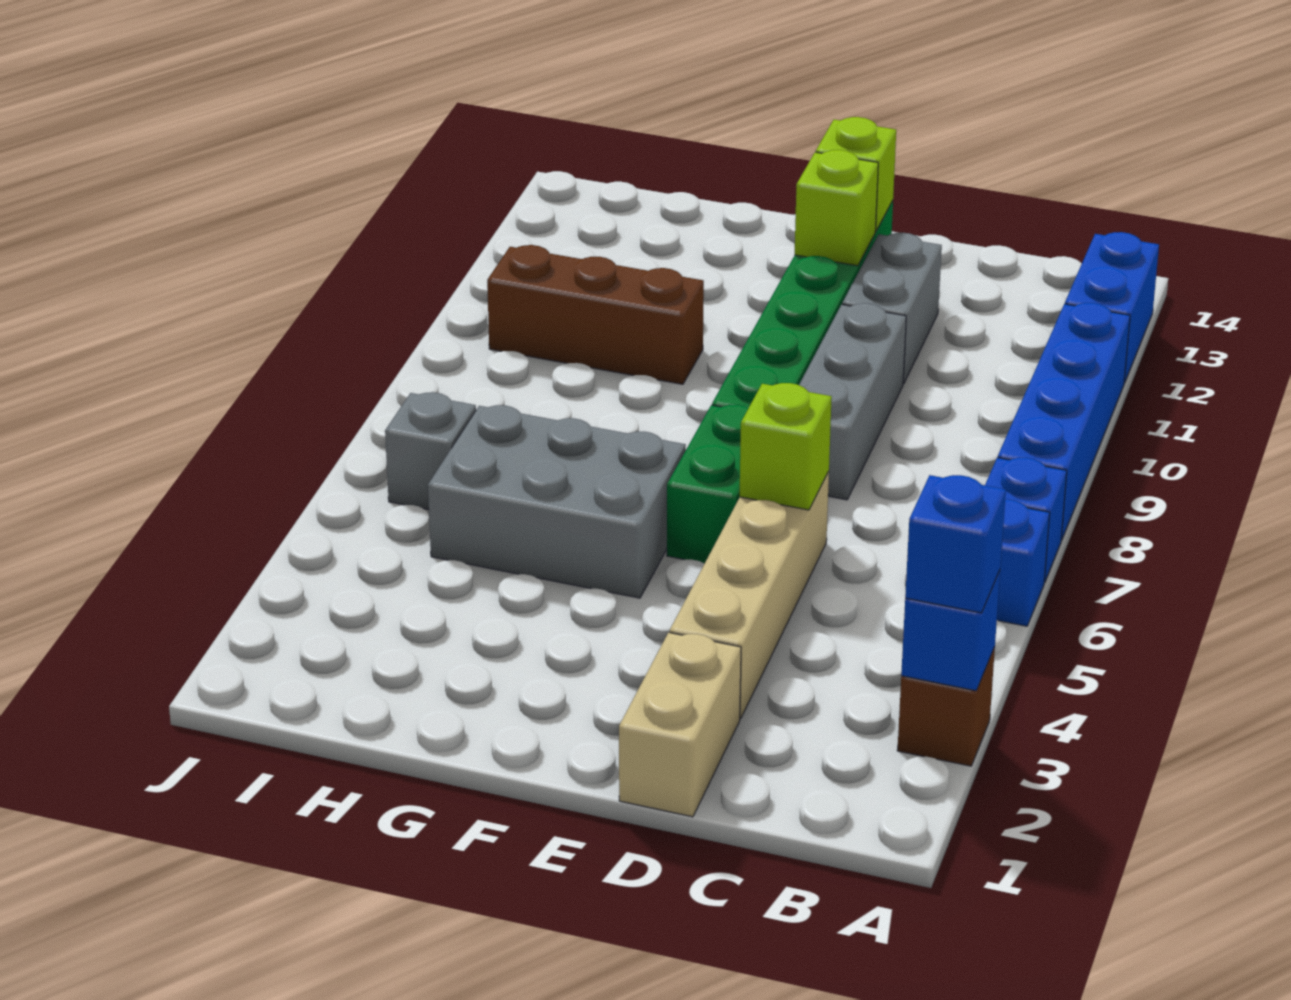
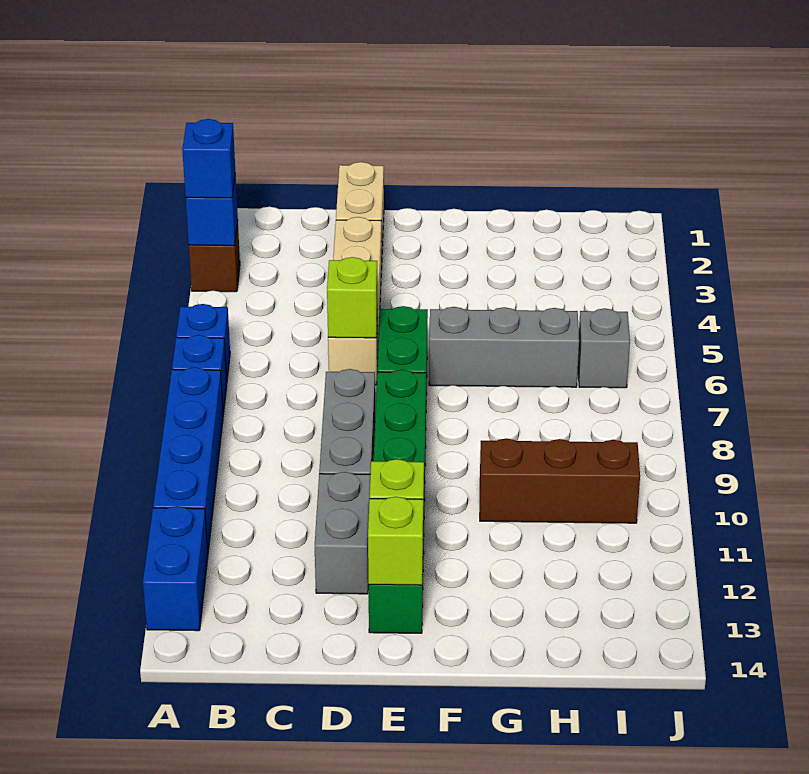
grey brick F5:H6 level 1 -> grey brick F6:H6 level 1

